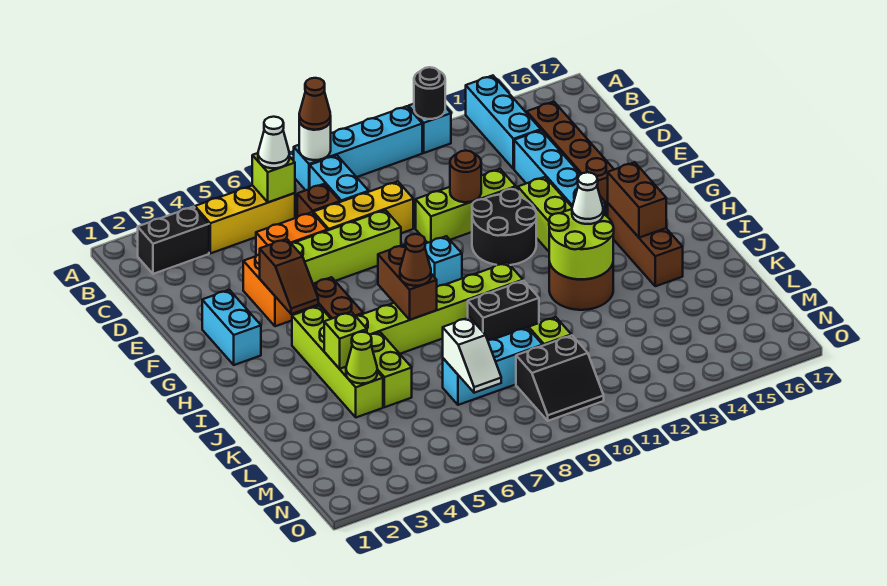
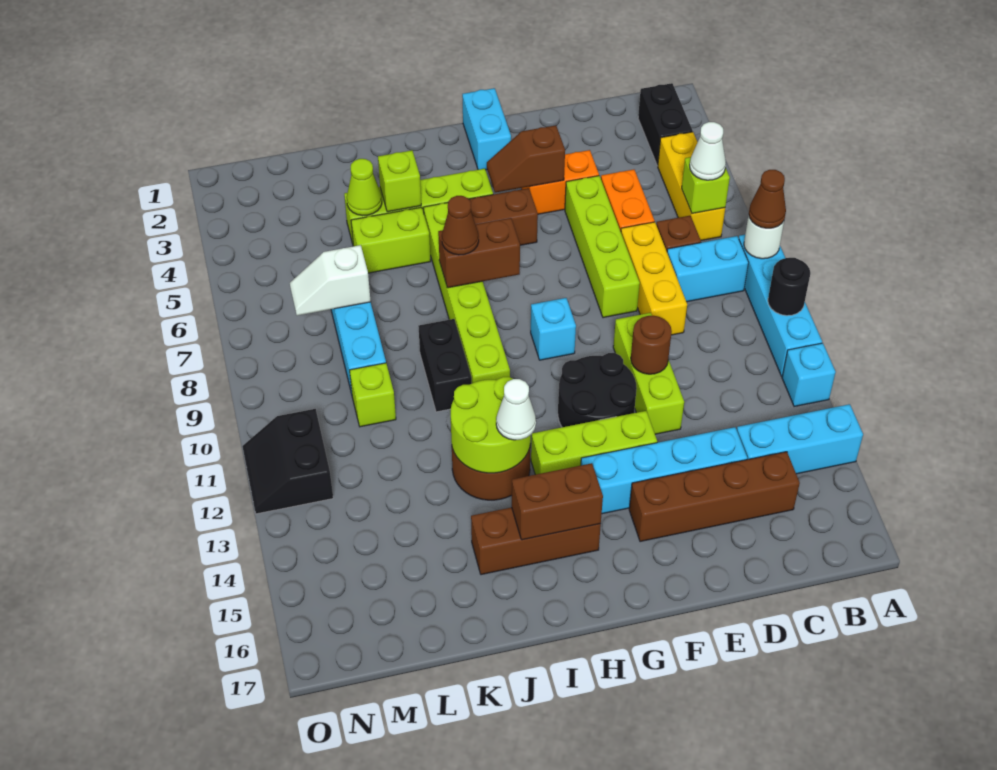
black round brick A12 level 2 -> black round brick A10 level 2
cyan brick F2:G2 level 1 -> cyan brick G1:G2 level 1
black slope M9:N10 level 1 top M -> black slope N11:O12 level 1 top N

